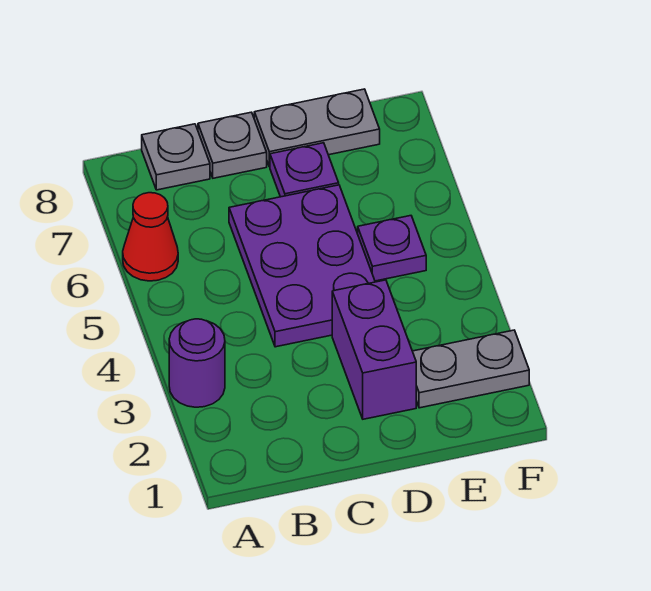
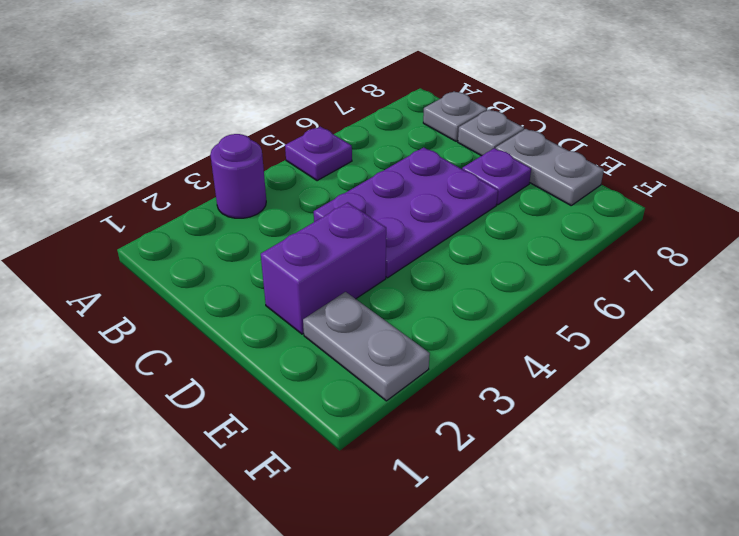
red cone A6 level 1 -> none
purple plate E5 level 1 -> purple plate A5 level 1

